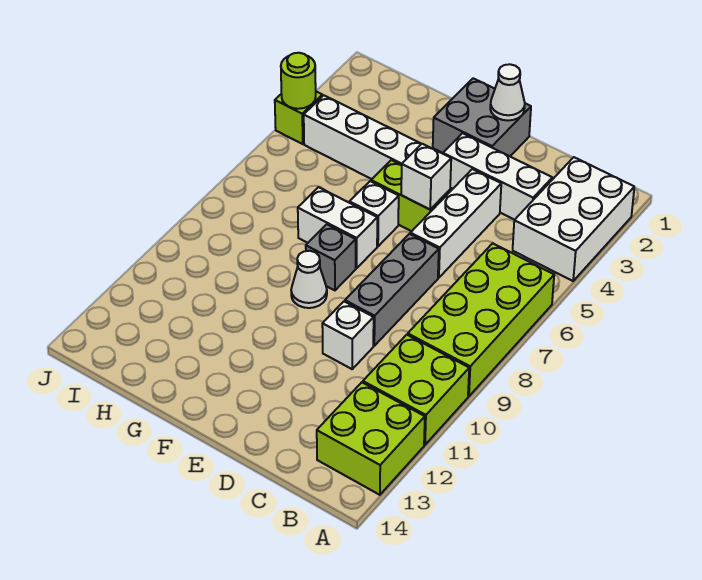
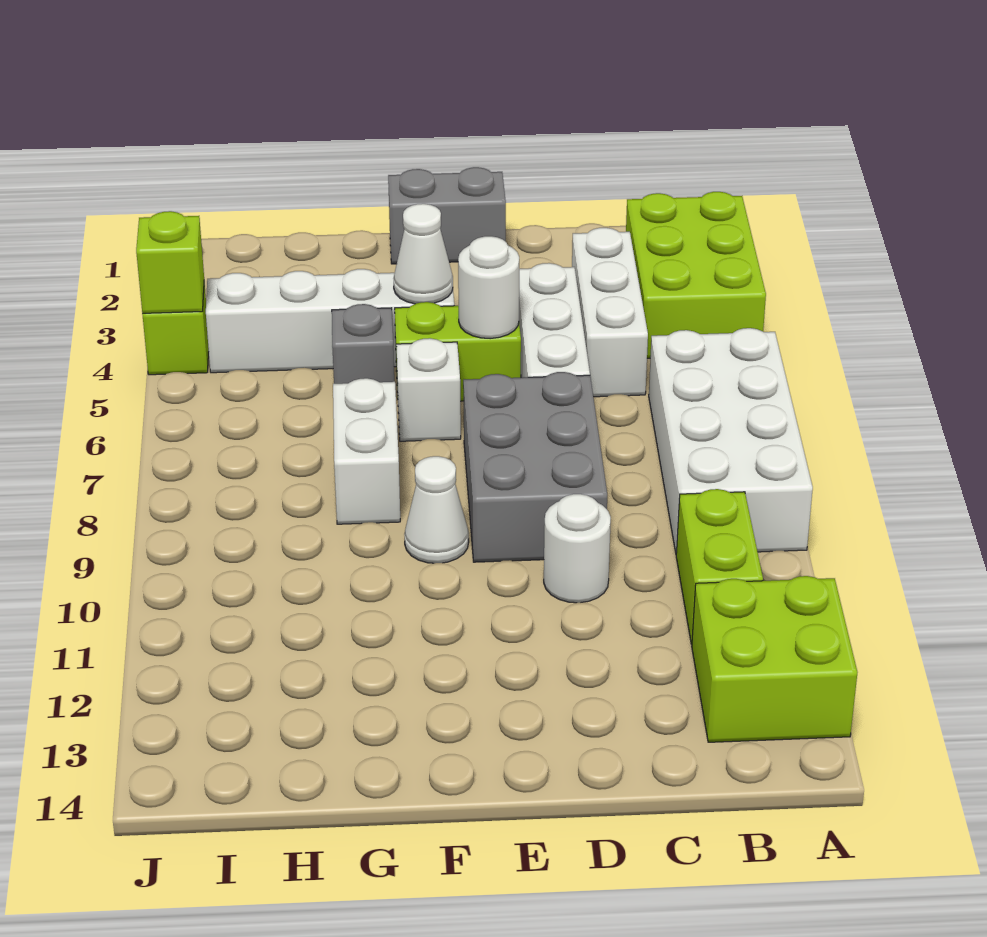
white brick A2:B4 level 1 -> lime brick A2:B4 level 1
lime brick A6:B9 level 1 -> white brick A6:B9 level 1
lime brick A10:B11 level 1 -> lime brick B10:B11 level 1
white brick C3:E3 level 1 -> white brick C3:C5 level 1
grey brick D7:D9 level 1 -> grey brick D7:E9 level 1
white brick D10 level 1 -> white round brick D10 level 1
grey brick E1:F2 level 1 -> grey brick E1:F1 level 1
white cone E1 level 2 -> white cone F4 level 2
white brick E5 level 2 -> white round brick E5 level 2
white brick F7:G7 level 1 -> white brick G7:G8 level 1
grey brick F8 level 1 -> grey brick G5 level 1
lime round brick J4 level 2 -> lime brick J4 level 2

